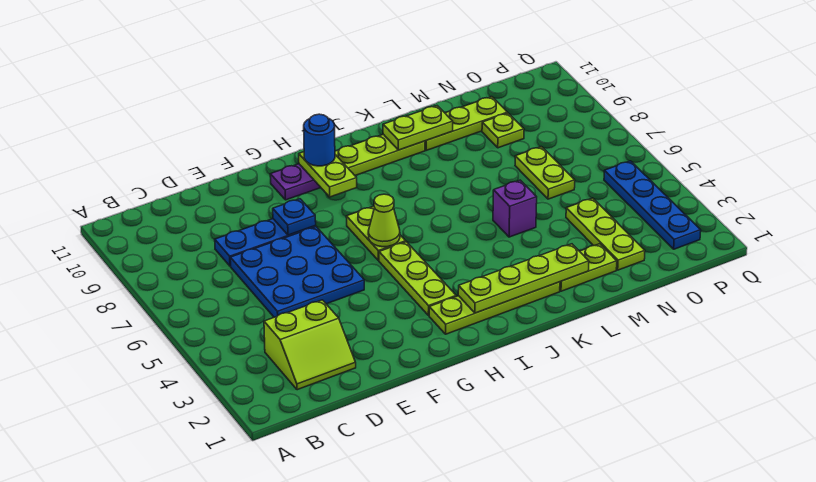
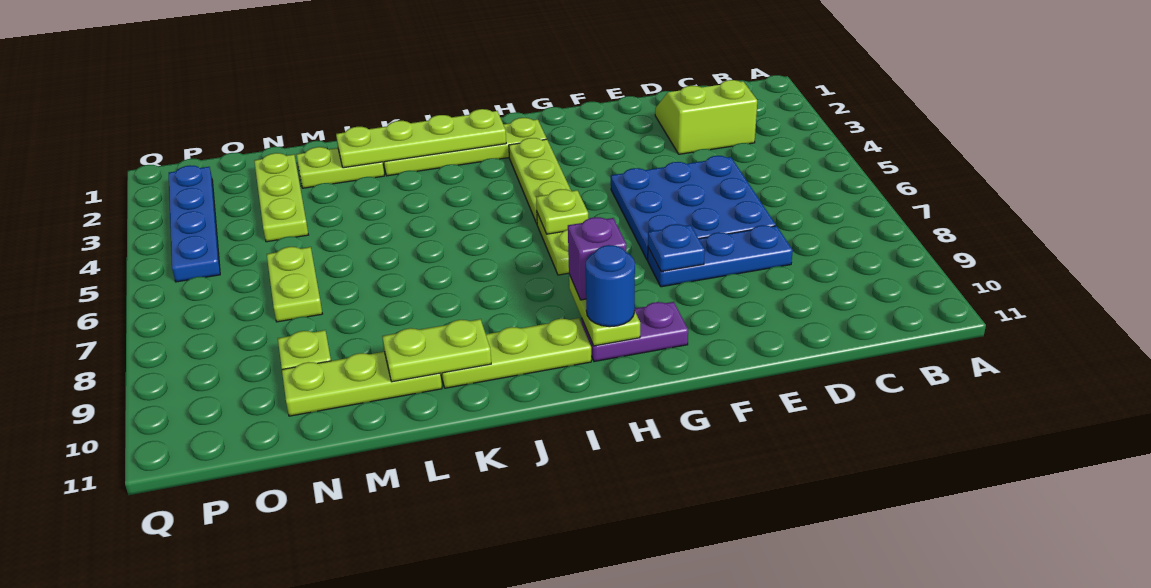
lime cone H6 level 2 -> lime plate H6 level 2
purple brick L5 level 1 -> purple brick H9 level 3

